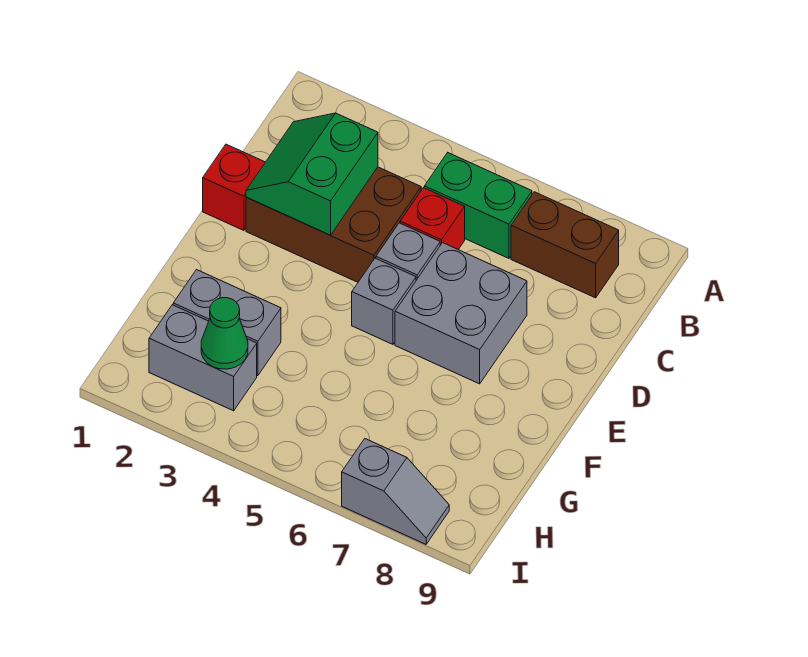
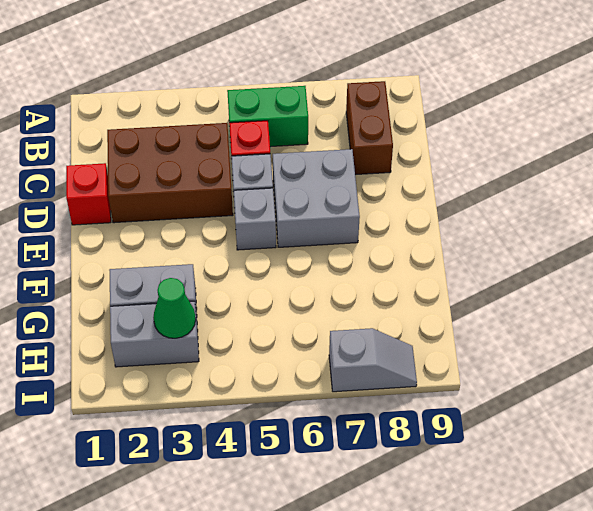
brown brick B7:B8 level 1 -> brown brick B8:C8 level 1
green slope C2:D3 level 2 top 3 -> none

